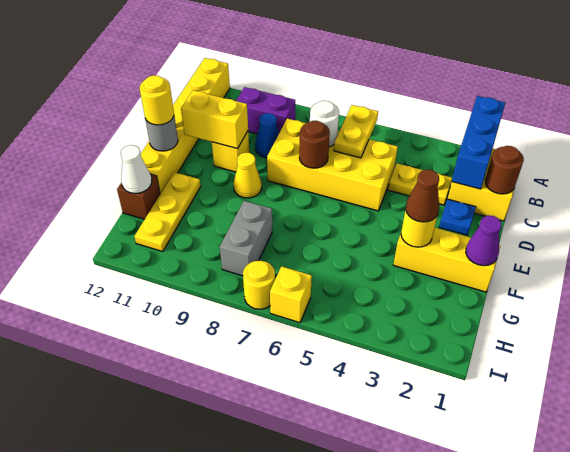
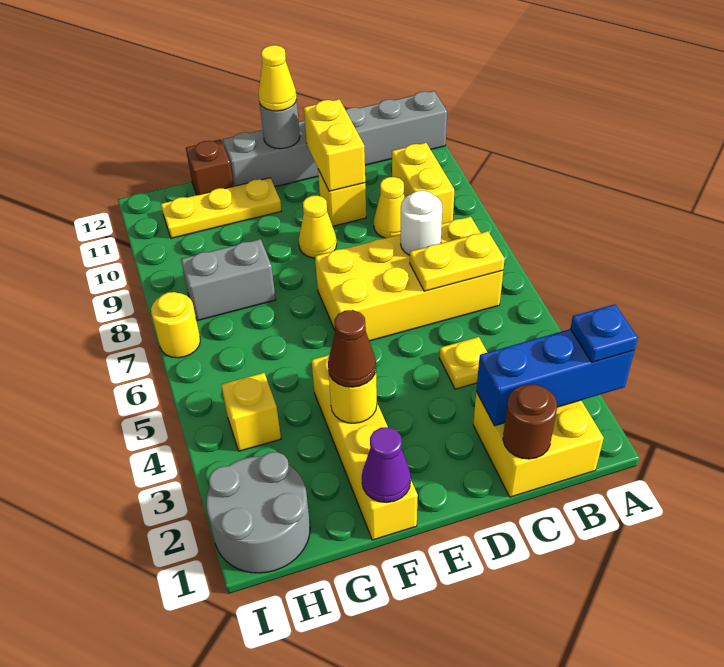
yellow brick A12:F12 level 1 -> grey brick A12:F12 level 1
purple brick B9:B10 level 1 -> yellow brick B9:B10 level 1
yellow plate C3:C4 level 1 -> yellow plate C4 level 1
yellow brick C5:D8 level 1 -> yellow brick B6:E7 level 1
blue cone C9 level 1 -> yellow cone C9 level 1
blue plate D2 level 1 -> blue plate A2 level 3
brown round brick D7 level 2 -> none
yellow round brick E12 level 3 -> yellow cone E12 level 3
yellow brick F1:F3 level 1 -> yellow brick F1:F4 level 1
white cone G12 level 2 -> none
none -> grey round brick H1:I2 level 1
yellow brick I6 level 1 -> yellow brick H4 level 1

